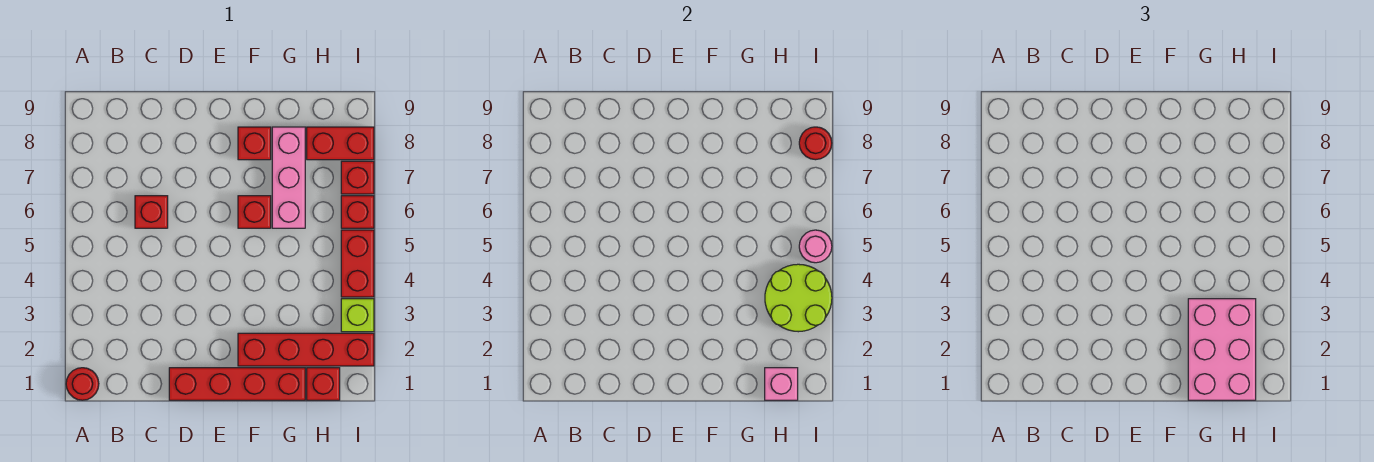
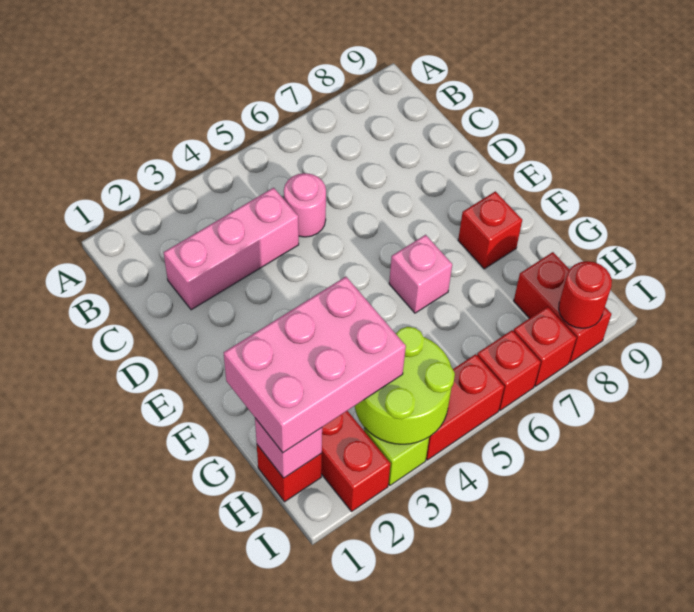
red round brick A1 level 1 -> none
red brick C6 level 1 -> none
red brick D1:G1 level 1 -> none
red brick F6 level 1 -> pink brick F6 level 1
pink brick G6:G8 level 1 -> pink brick C2:C4 level 1
pink round brick I5 level 2 -> pink round brick C5 level 1

